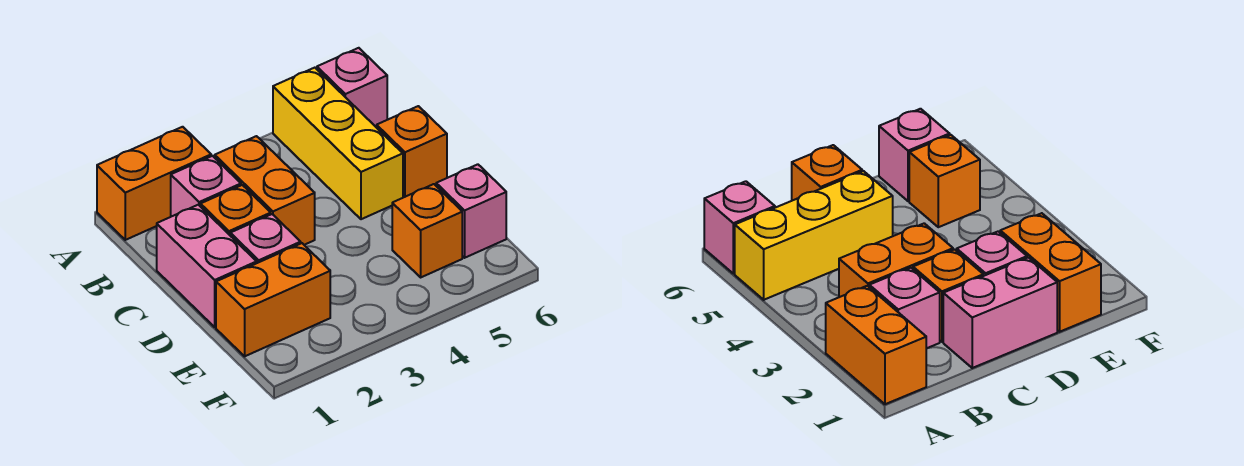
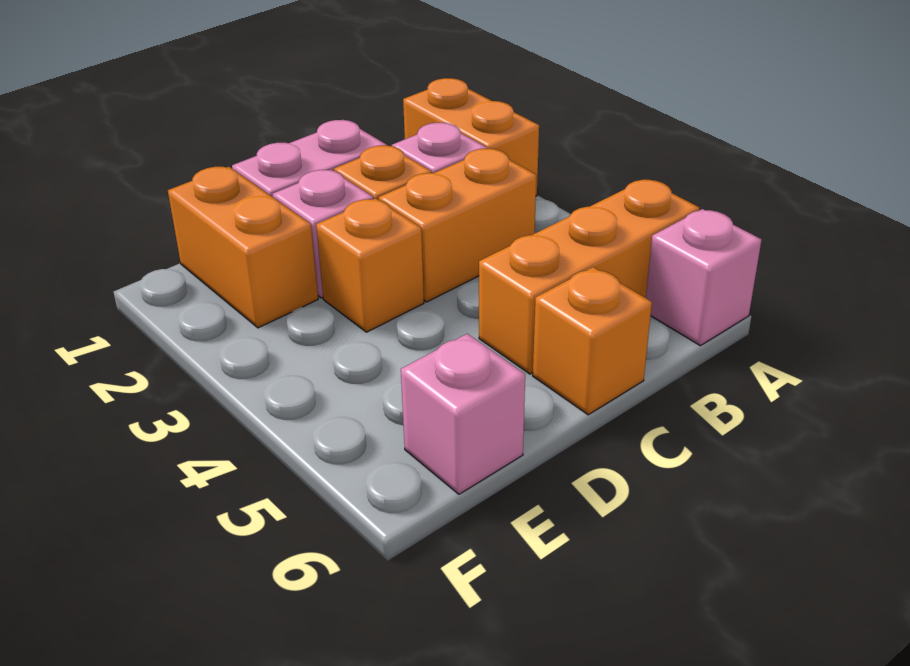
yellow brick A5:C5 level 1 -> orange brick A5:C5 level 1
orange brick E5 level 1 -> orange brick D3 level 1

